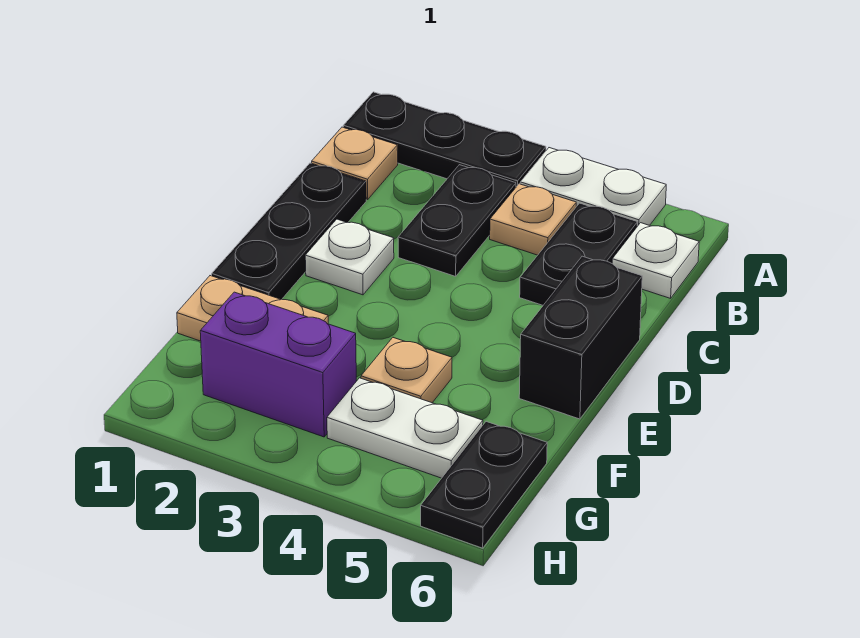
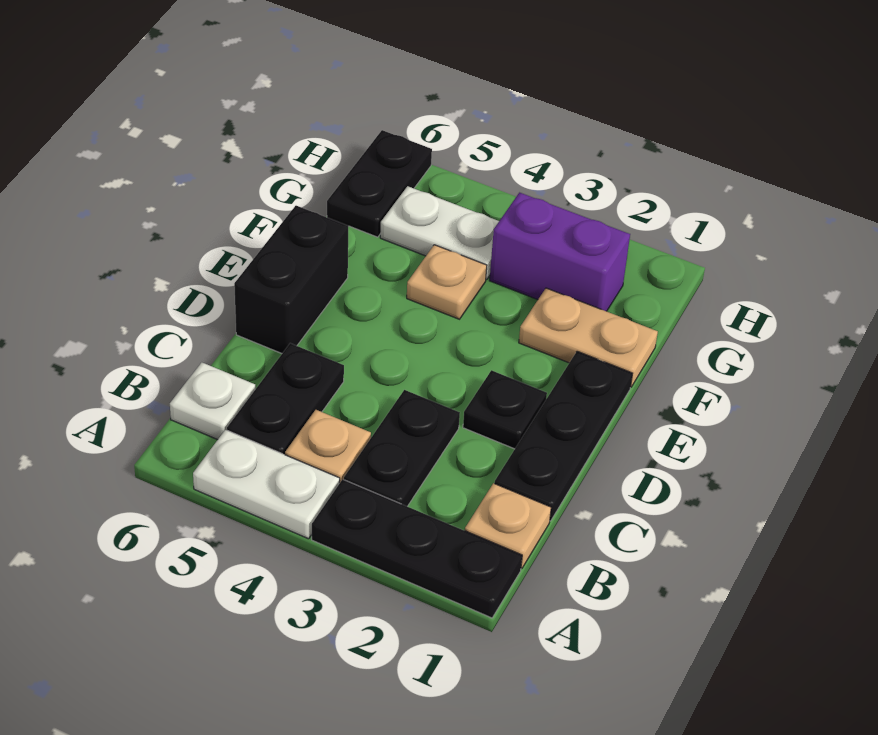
white plate D2 level 1 -> black plate D2 level 1

